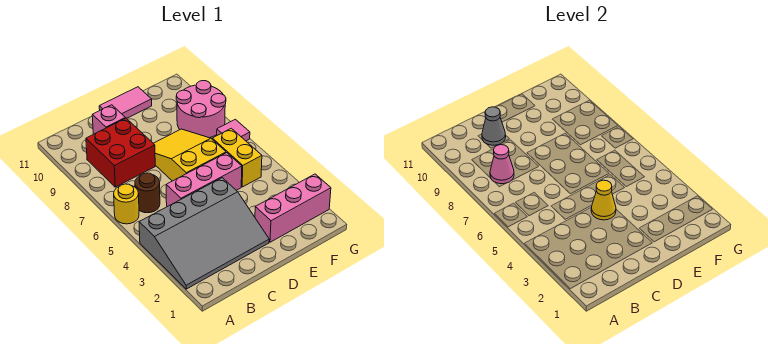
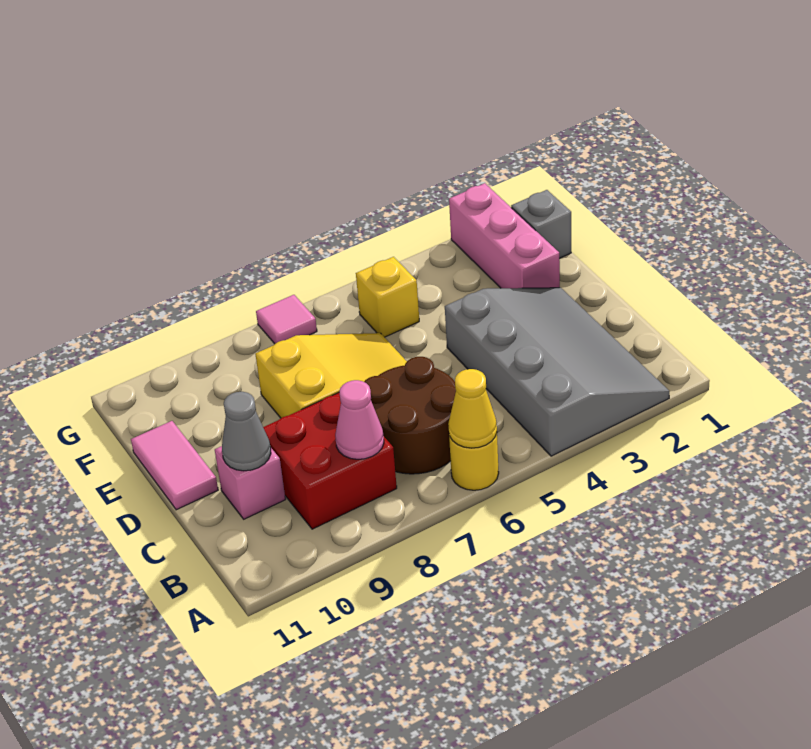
brown round brick B6 level 1 -> brown round brick B6:C7 level 1
pink brick C5:E5 level 1 -> none
yellow cone D4 level 2 -> yellow cone A6 level 2
yellow slope D6:E8 level 1 top 6 -> yellow slope D6:E8 level 1 top 8
none -> grey brick F1 level 1
yellow brick F5:F6 level 1 -> yellow brick F5 level 1
pink round brick F8:G9 level 1 -> none

